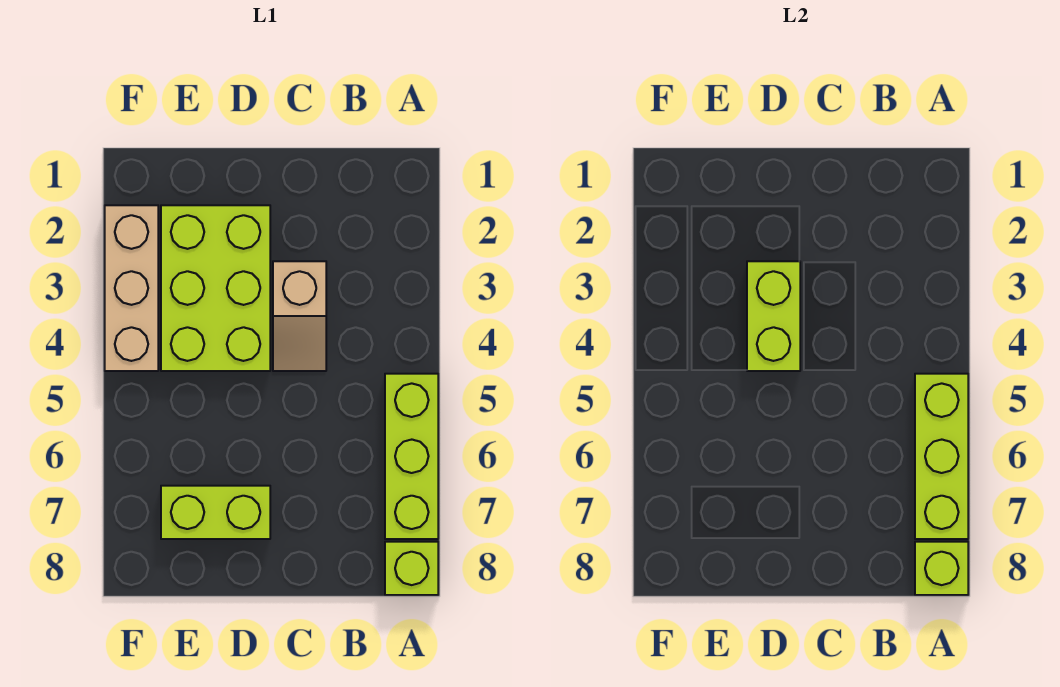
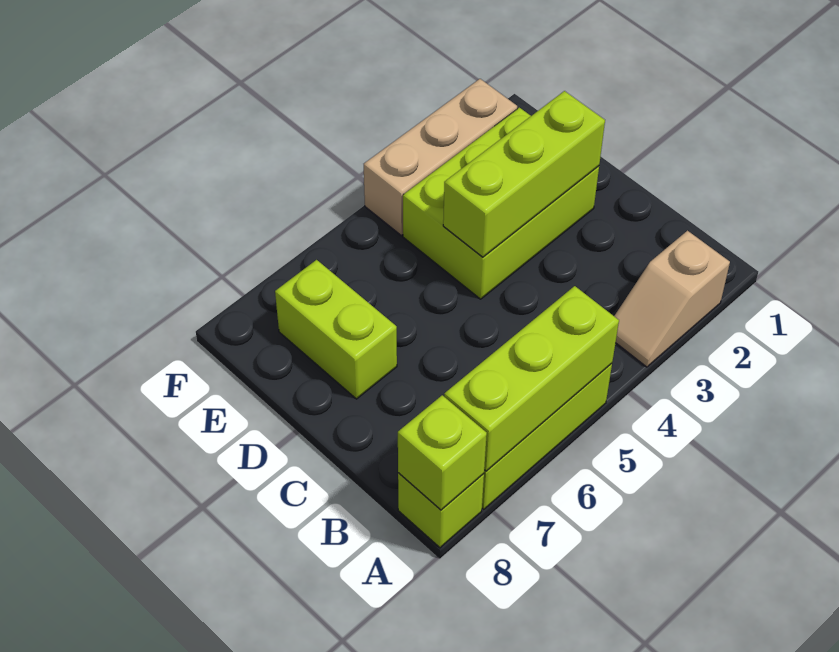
tan slope C3:C4 level 1 top 3 -> tan slope A2:A3 level 1 top 2
lime brick D3:D4 level 2 -> lime brick D2:D4 level 2

